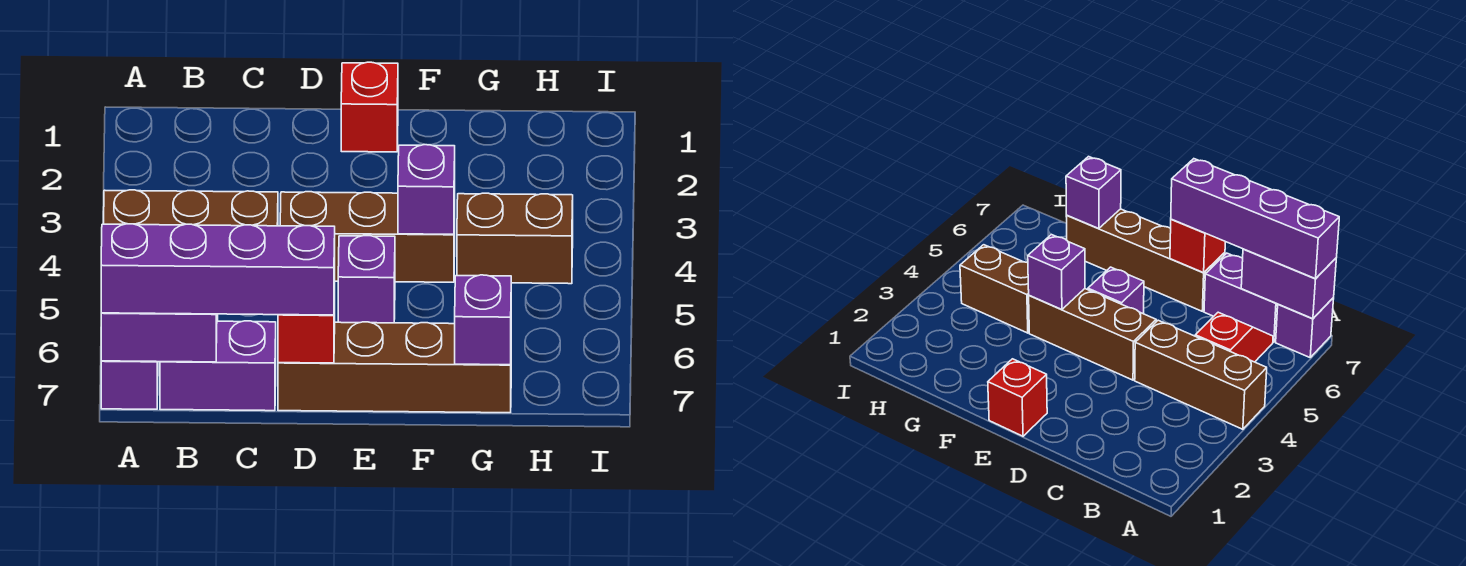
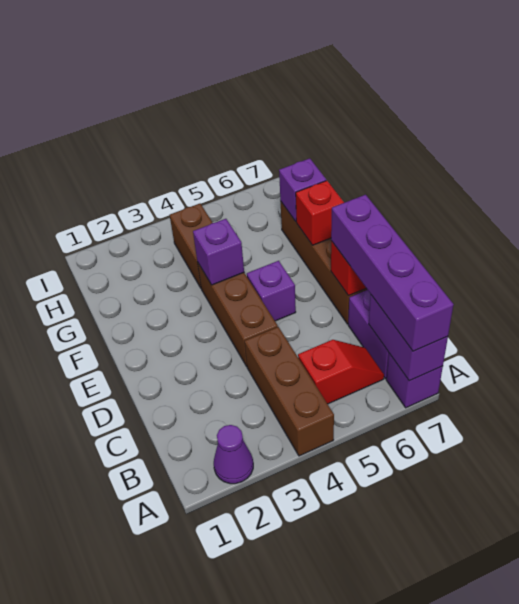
none -> purple cone A2 level 1
red brick E1 level 1 -> red brick F7 level 2

